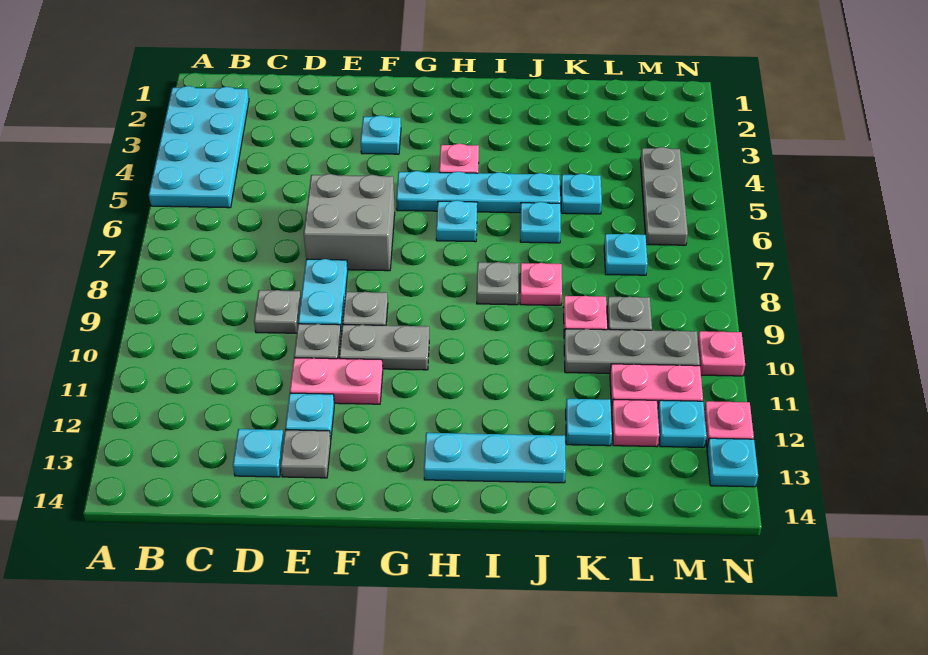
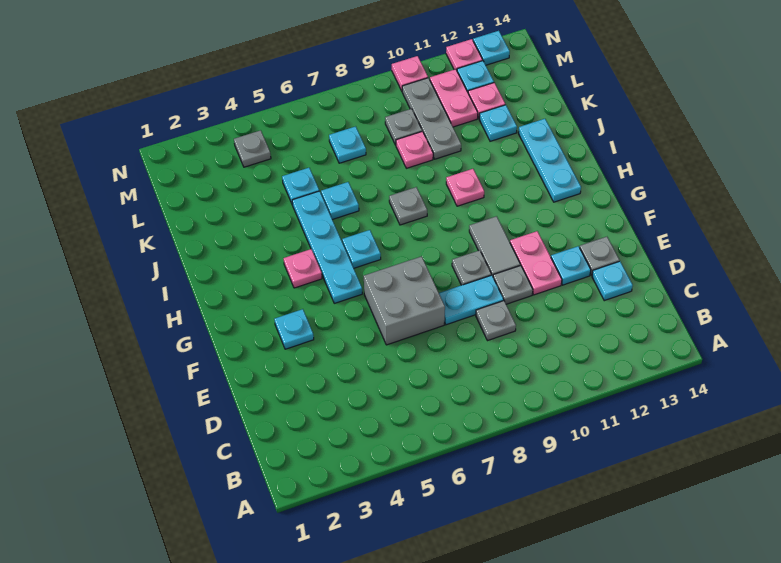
cyan plate A2:B5 level 1 -> none
grey plate F10:G10 level 1 -> grey tile F10:G10 level 1
pink plate J8 level 1 -> pink plate I10 level 1
grey plate M4:M6 level 1 -> grey plate M4 level 1

